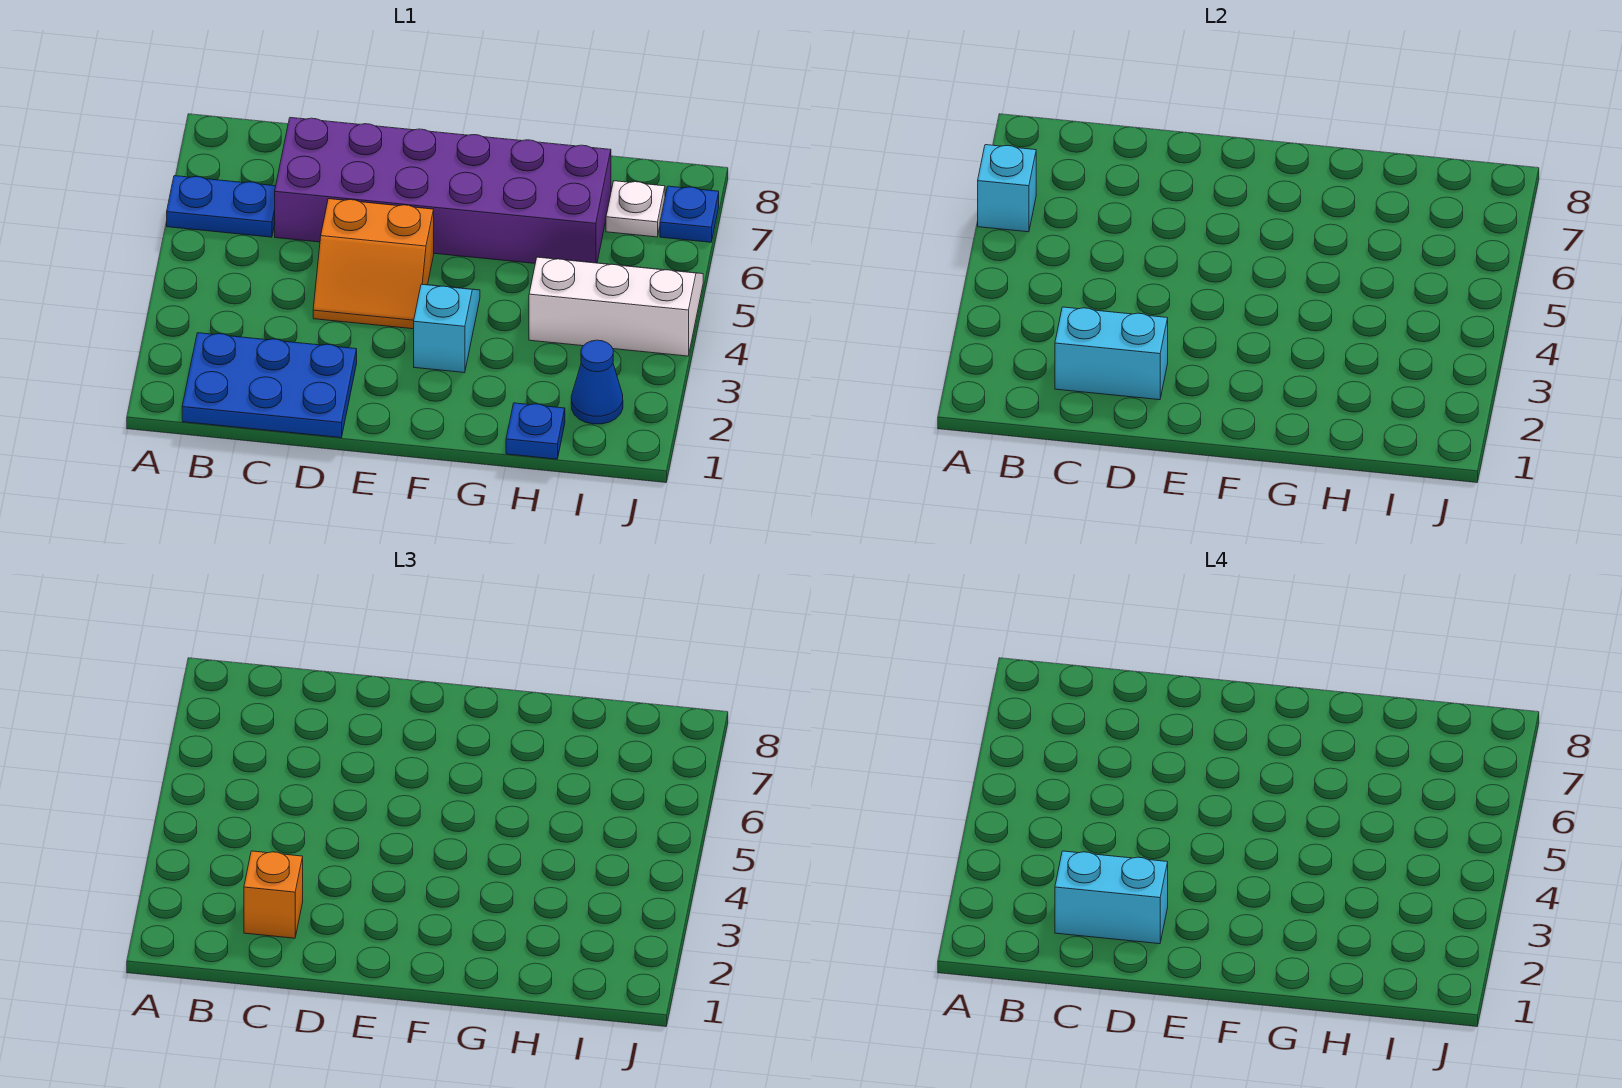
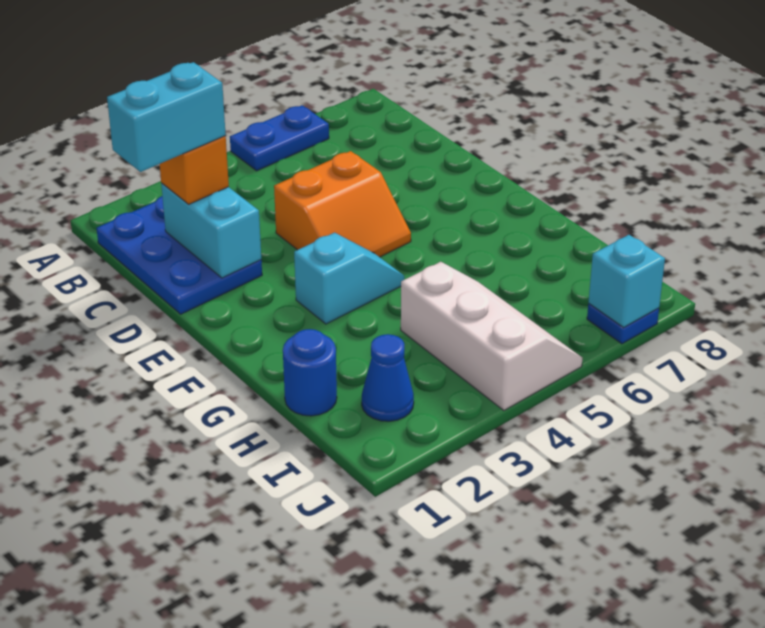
blue plate A6:B6 level 1 -> blue plate A5:A6 level 1
cyan brick A6 level 2 -> cyan brick J7 level 2
cyan brick C2:D2 level 4 -> cyan brick C1:C2 level 4
purple brick C6:H7 level 1 -> none
orange slope D4:E5 level 1 top 5 -> orange slope D4:E5 level 1 top D
blue plate H1 level 1 -> blue round brick H1 level 1
white plate I7 level 1 -> none

